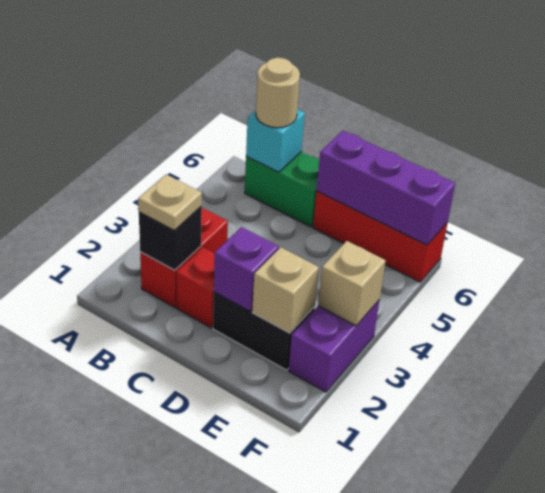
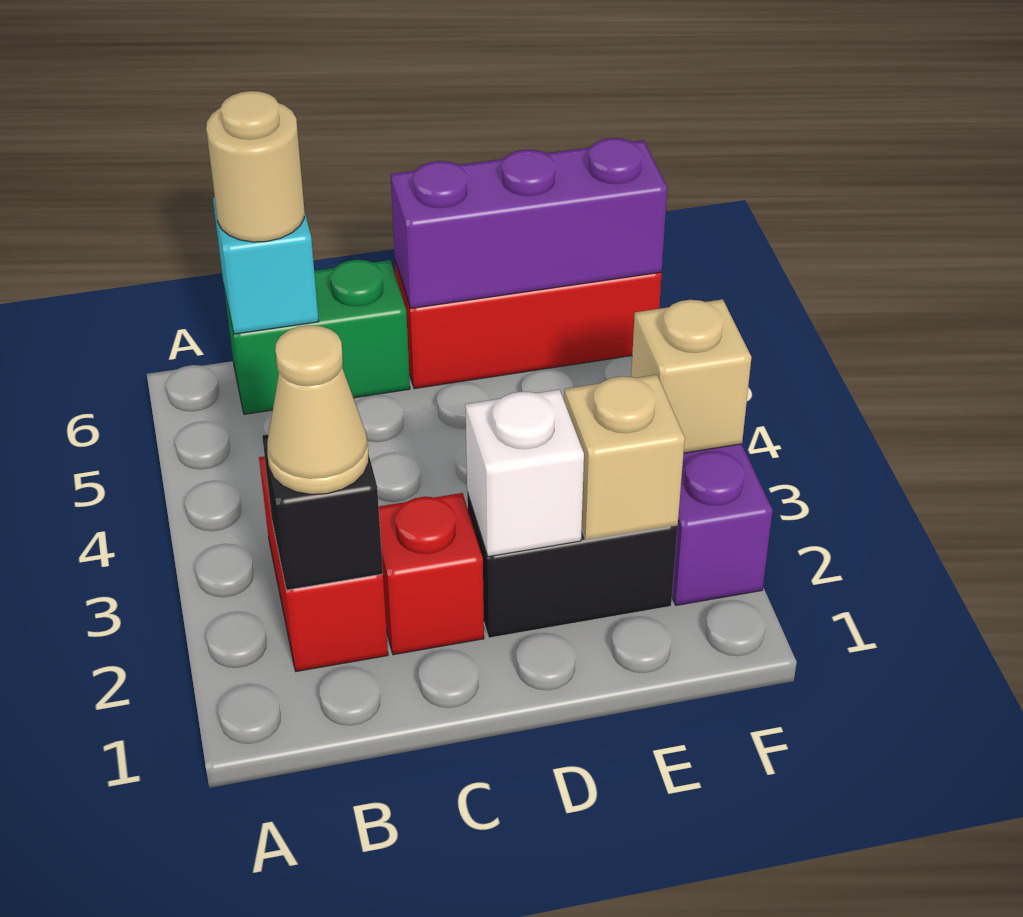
tan plate B2 level 3 -> tan cone B2 level 3
purple brick D2 level 2 -> white brick D2 level 2

